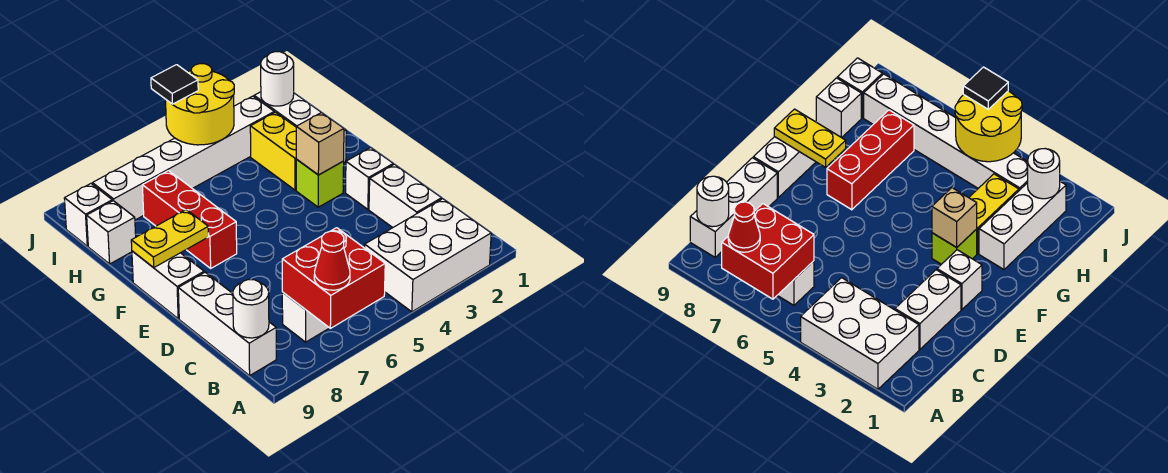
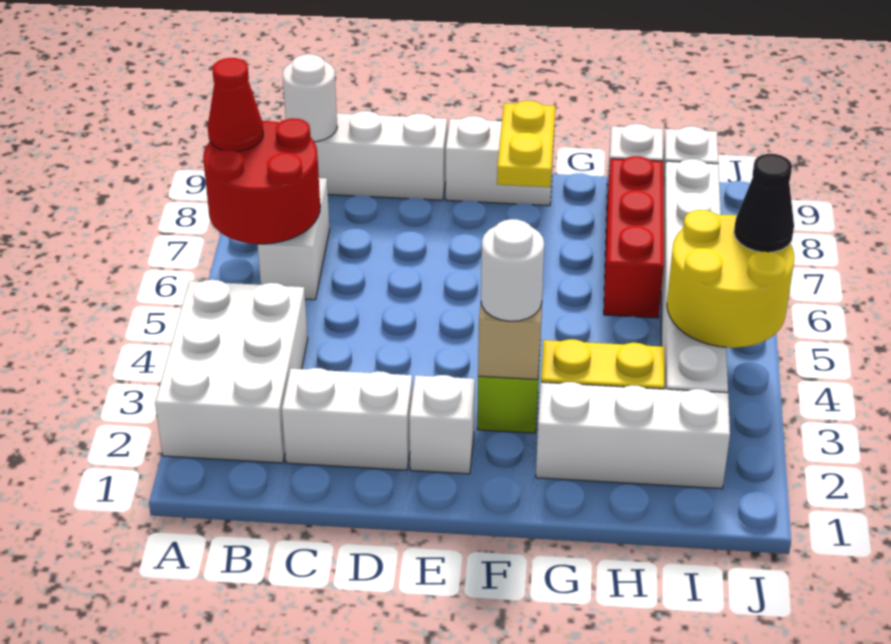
red brick A6:B7 level 2 -> red round brick A6:B7 level 2
red brick F7:H7 level 1 -> red brick H6:H8 level 1
white round brick I2 level 2 -> white round brick F3 level 3
black tile J5 level 3 -> black cone J5 level 3

